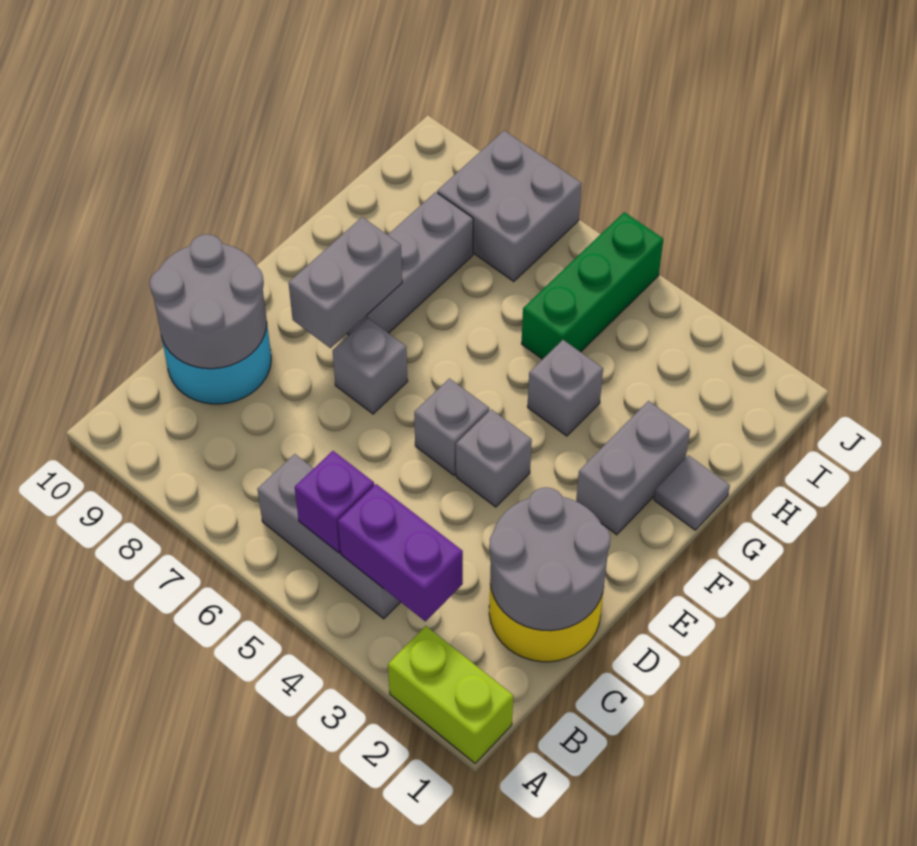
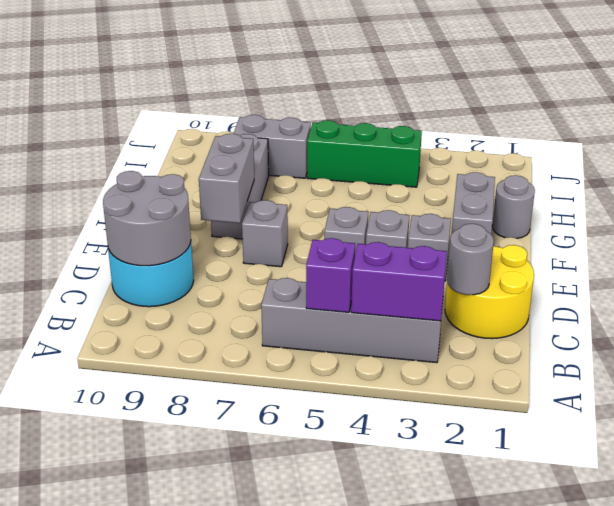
lime brick A1:A2 level 1 -> none
grey brick B4:B6 level 1 -> grey brick B3:B6 level 1
grey round brick C1:D2 level 2 -> grey round brick C2 level 2
grey tile G1 level 1 -> grey round brick G1 level 1
grey brick G4 level 1 -> grey brick E3 level 1
green brick H5:J5 level 1 -> green brick I4:I6 level 1
grey brick I7:J8 level 1 -> grey brick I7:I8 level 1

